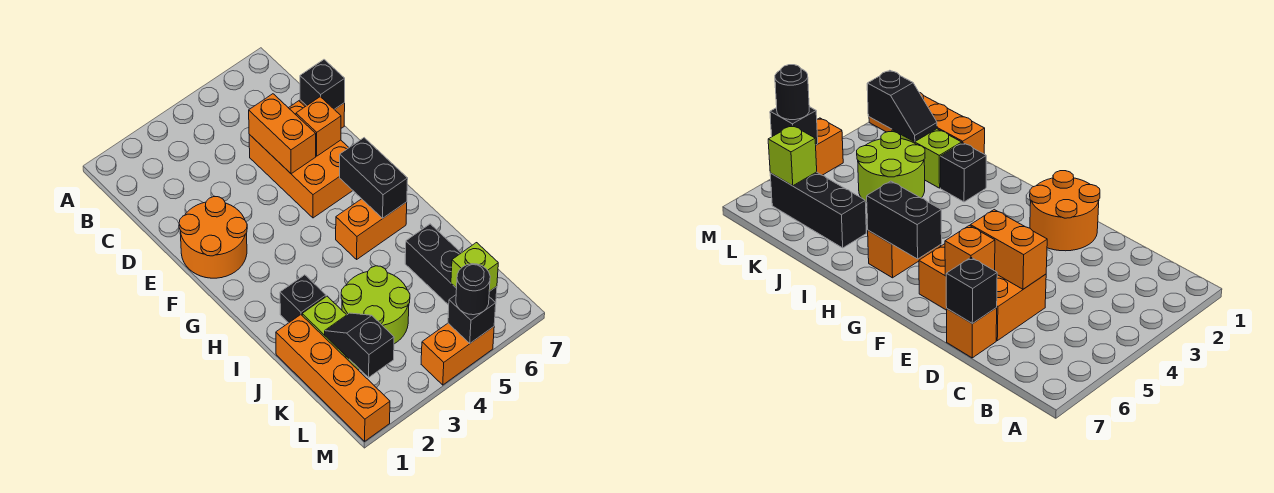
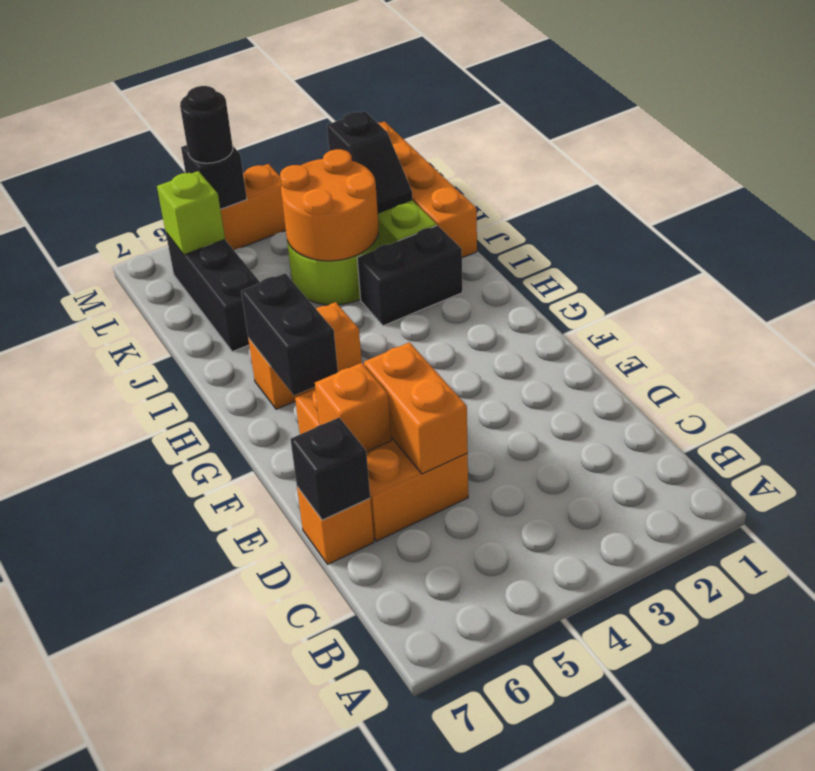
orange round brick E1:F2 level 1 -> orange round brick J3:K4 level 2
black brick I2 level 1 -> black brick I2:I3 level 1

